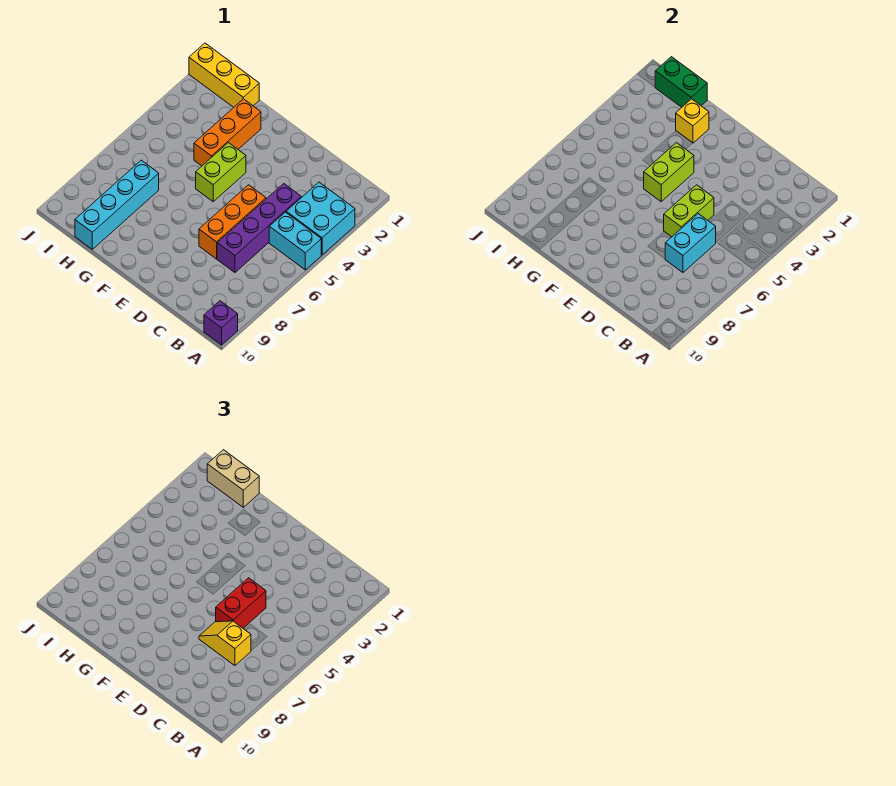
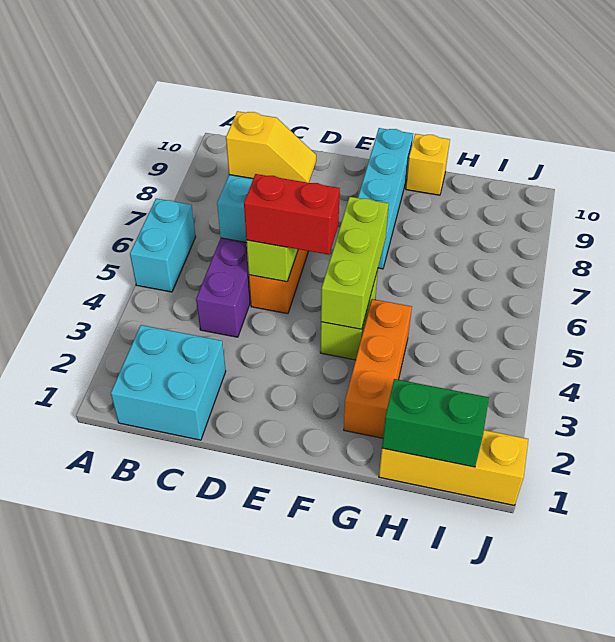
cyan brick A3:B4 level 1 -> cyan brick B1:C2 level 1
cyan brick A5:B5 level 1 -> cyan brick A5:A6 level 1
purple brick A10 level 1 -> none
red brick D5:D6 level 3 -> red brick D5:E5 level 3
lime brick F4:F5 level 2 -> lime brick F4:F6 level 2
yellow brick G2 level 2 -> yellow brick G10 level 1
tan brick H1:I1 level 3 -> none
cyan brick H7:H10 level 1 -> cyan brick F7:F10 level 1

